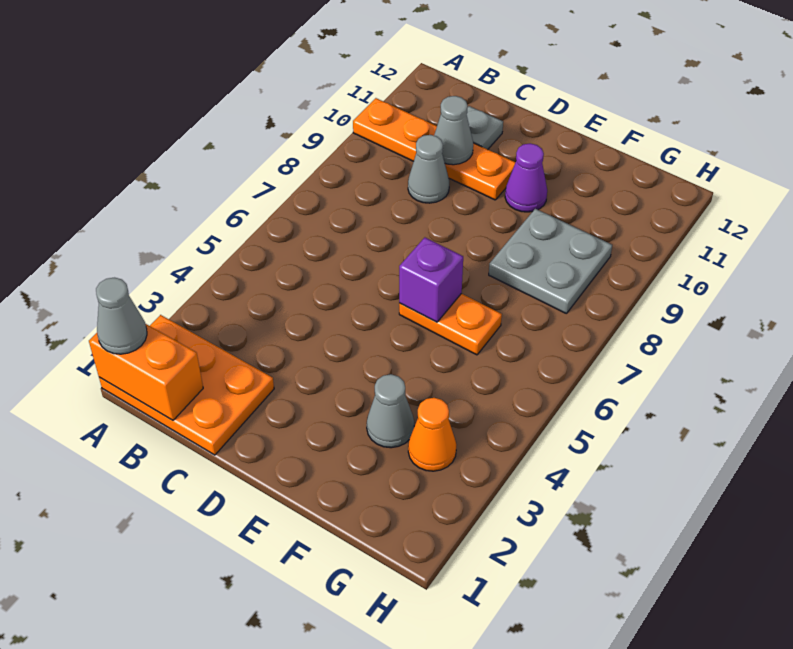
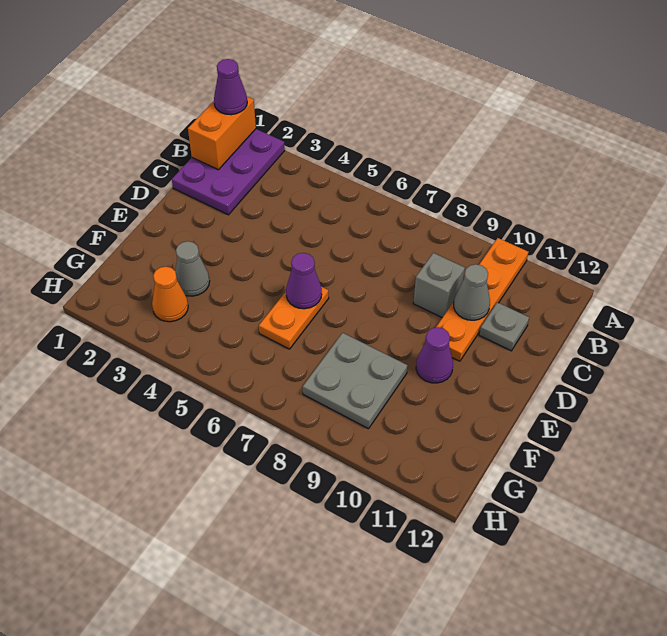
orange plate A1:C2 level 1 -> purple plate A1:C2 level 1
grey cone A1 level 3 -> purple cone A1 level 3
grey cone C9 level 1 -> grey brick C9 level 1
purple brick E6 level 2 -> purple cone E6 level 2

